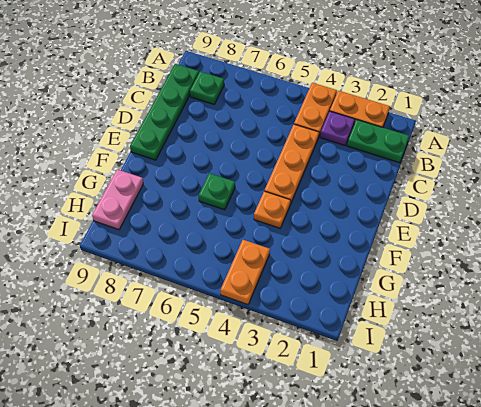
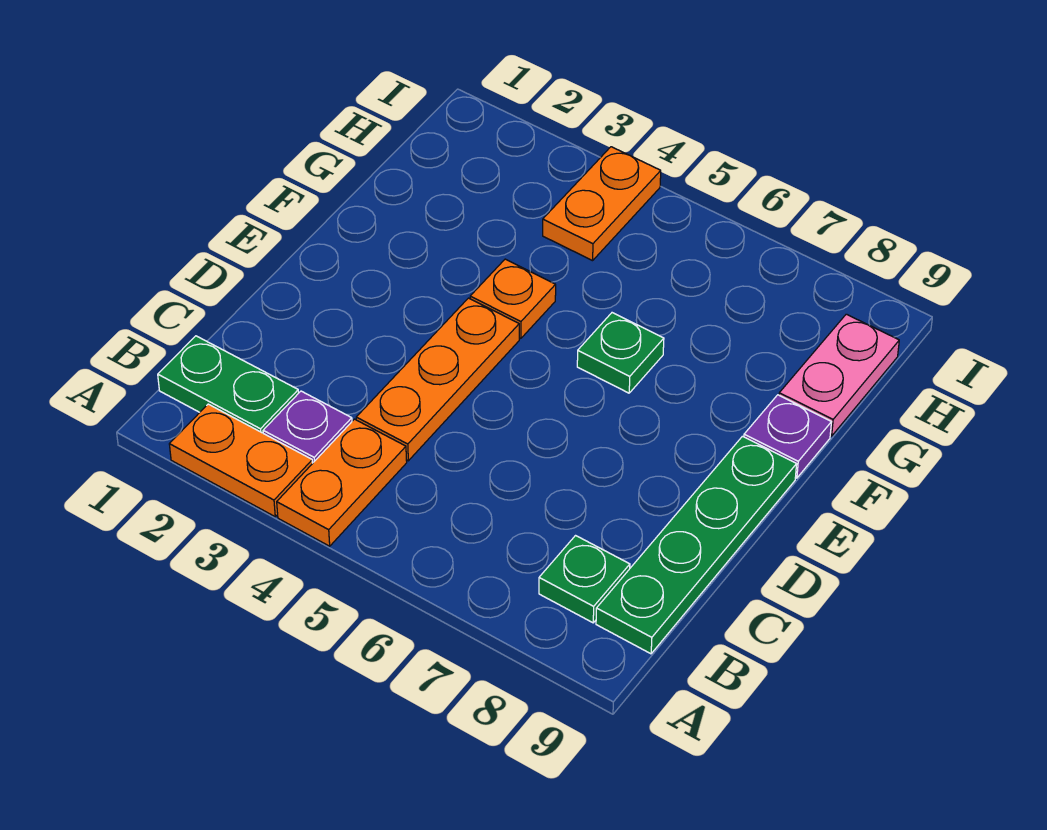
none -> purple plate F9 level 1

